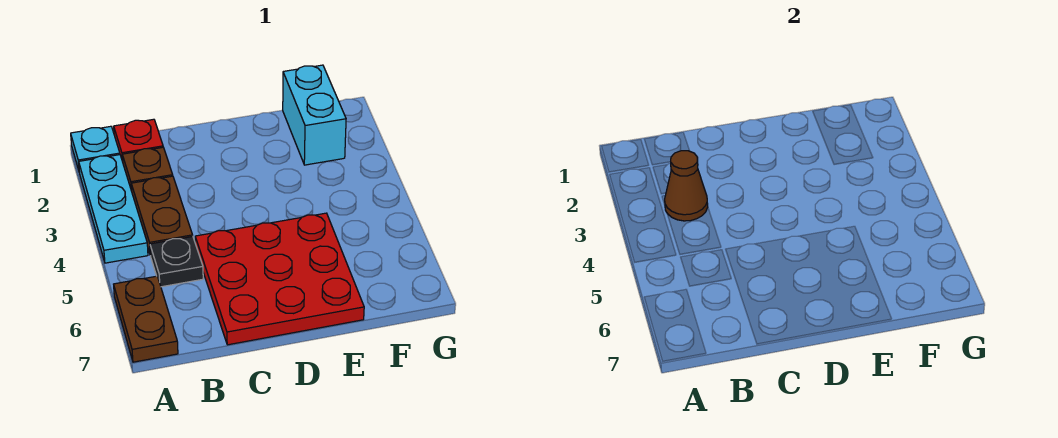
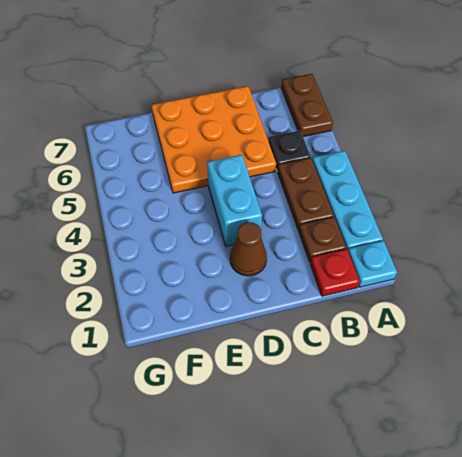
brown cone B3 level 2 -> brown cone D2 level 1
red plate C5:E7 level 1 -> orange plate C5:E7 level 1
cyan brick F1:F2 level 1 -> cyan brick D3:D4 level 1

